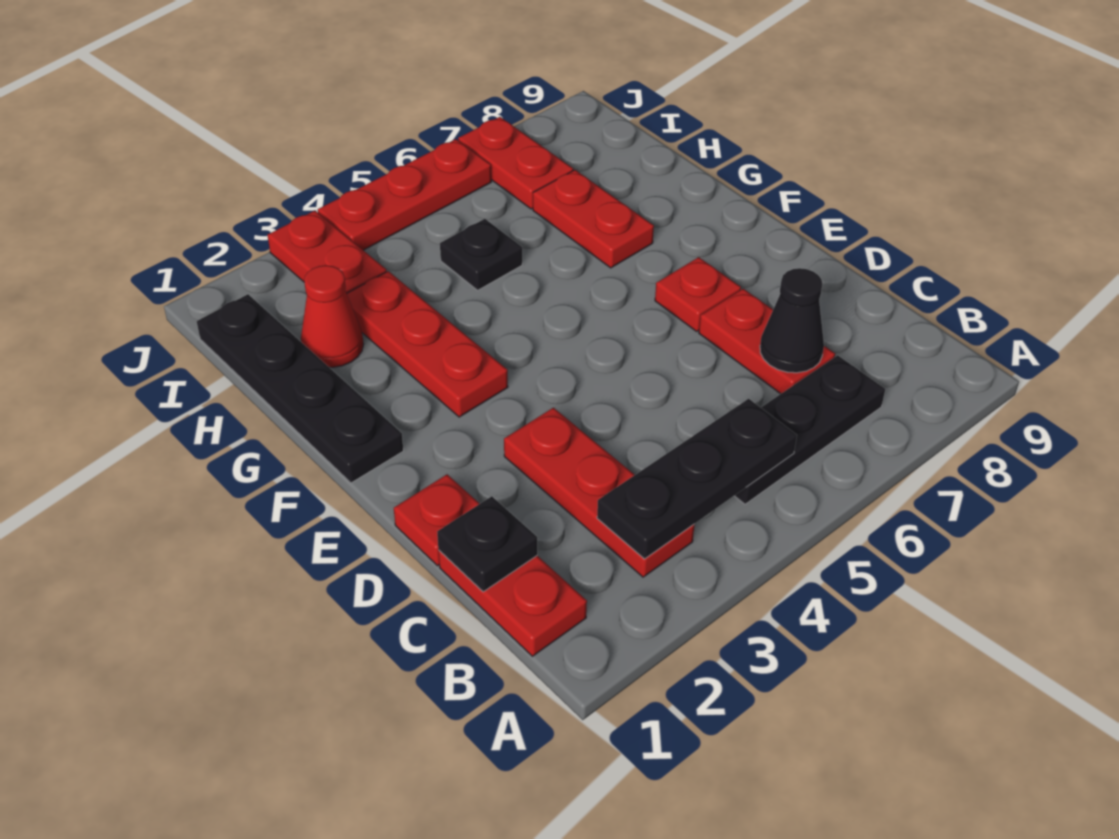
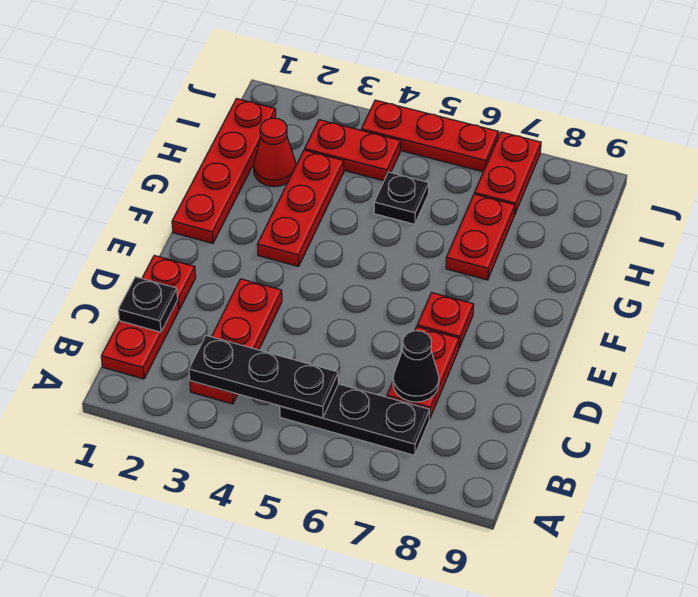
black plate F1:I1 level 1 -> red plate F1:I1 level 1
red plate I3:J3 level 1 -> red plate I3:I4 level 1

